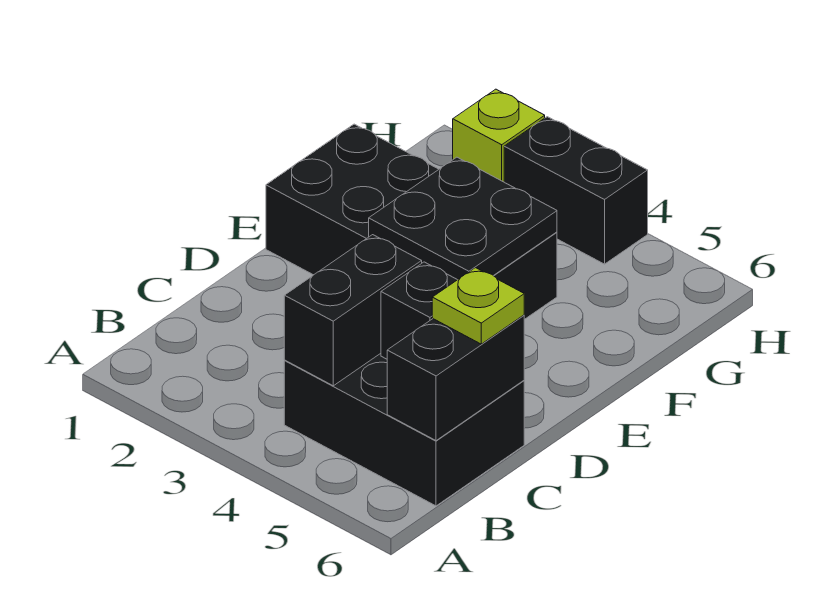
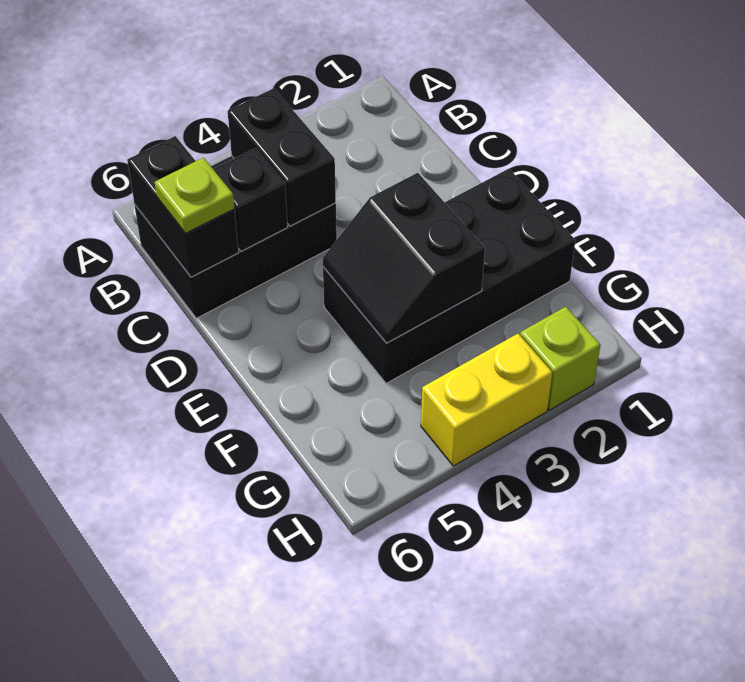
black plate E3:F4 level 2 -> black slope E3:F4 level 2 top 3
black brick H3:H4 level 1 -> yellow brick H3:H4 level 1

